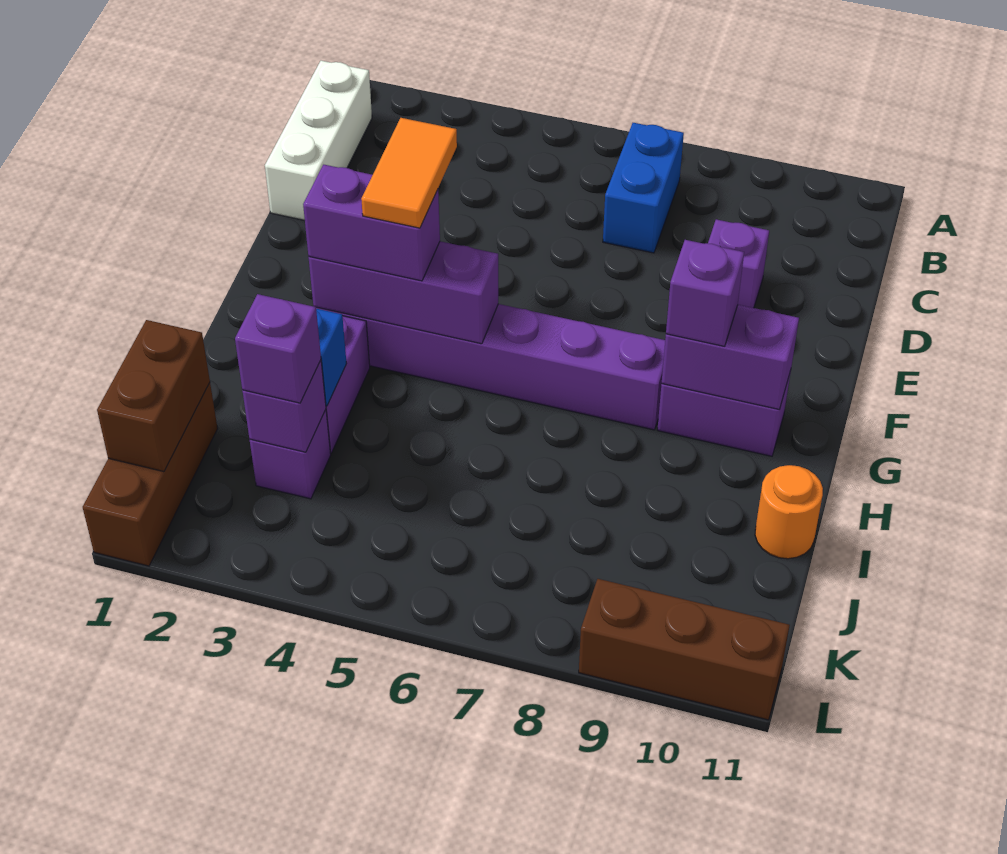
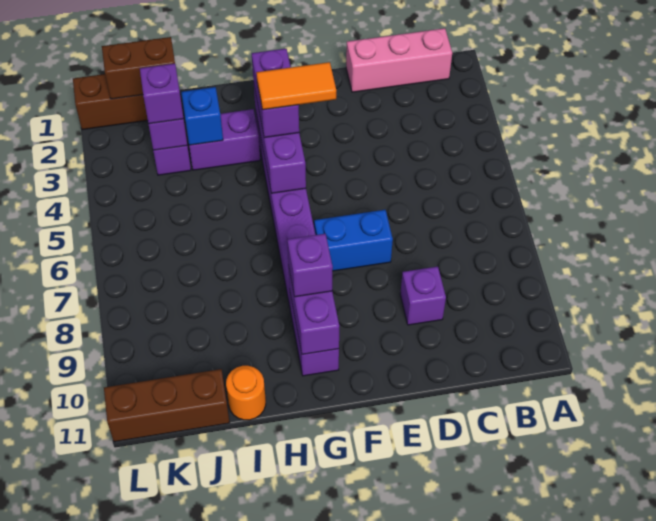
white brick B1:D1 level 1 -> pink brick B1:D1 level 1
blue brick B7:C7 level 1 -> blue brick E7:F7 level 1
brown brick L9:L11 level 1 -> brown brick J11:L11 level 1

